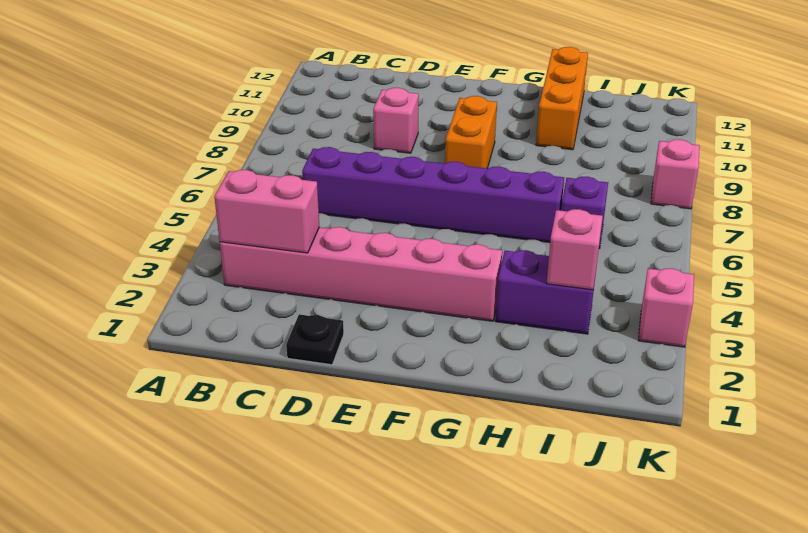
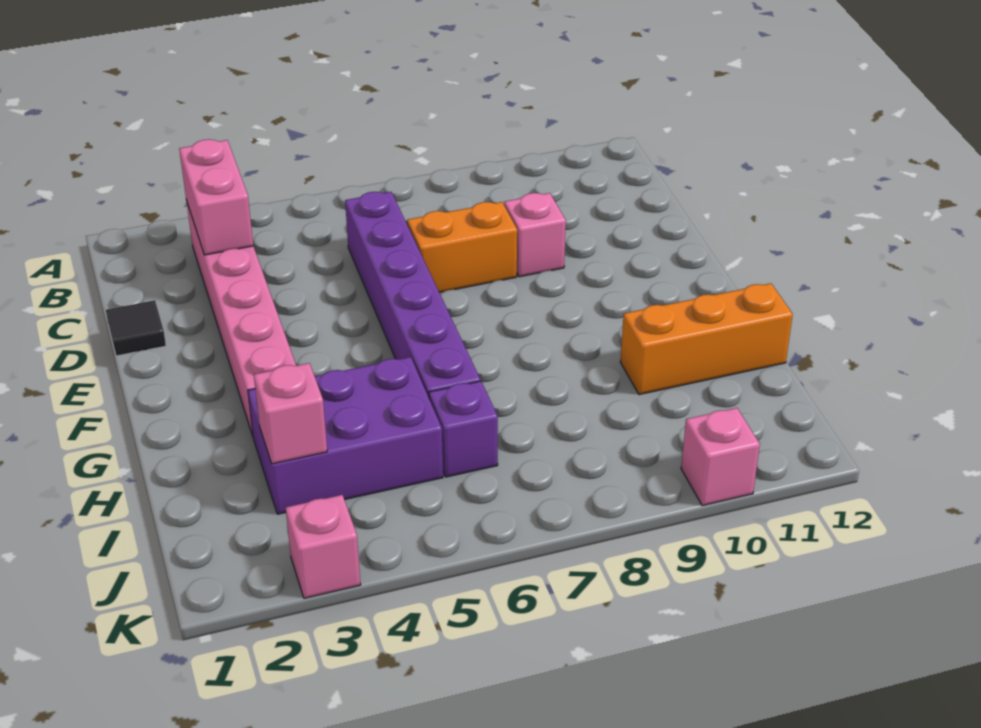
black plate D1 level 1 -> black tile D1 level 1
orange brick F8:F9 level 1 -> orange brick D7:D8 level 1
purple brick H3:I3 level 1 -> purple brick H3:I5 level 1
pink brick K8 level 1 -> pink brick K10 level 1

